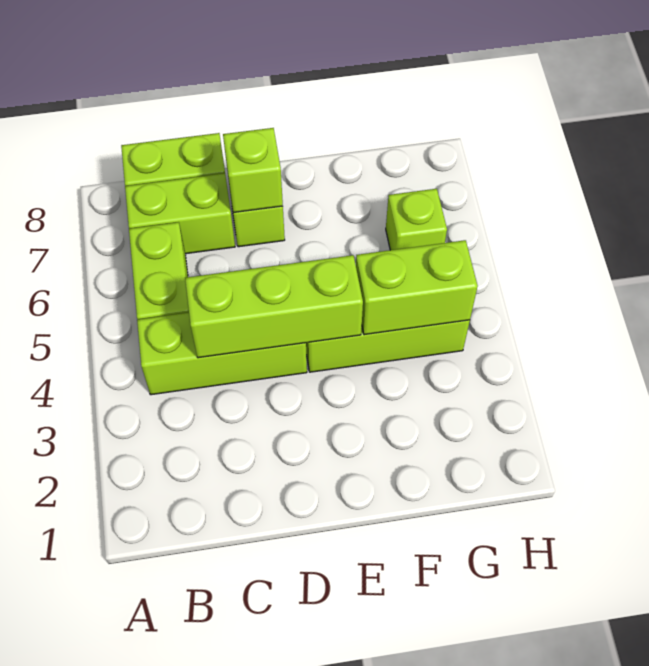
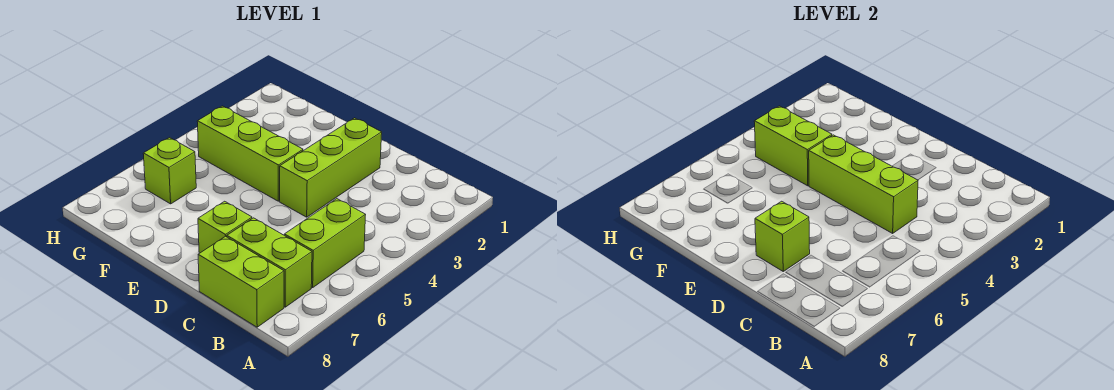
lime brick B4:D4 level 1 -> lime brick D2:D4 level 1

